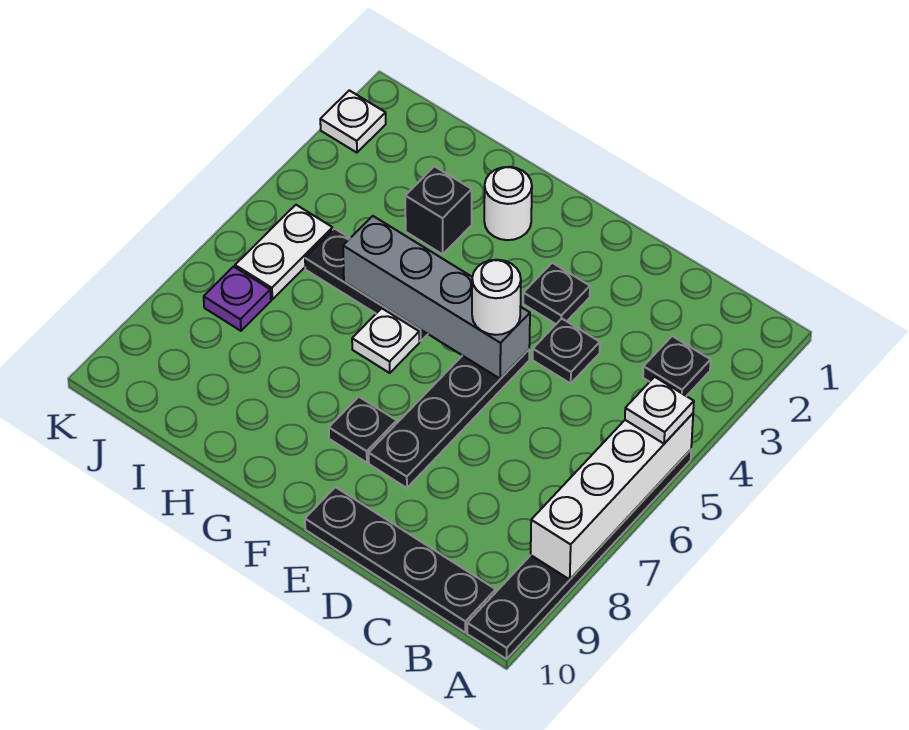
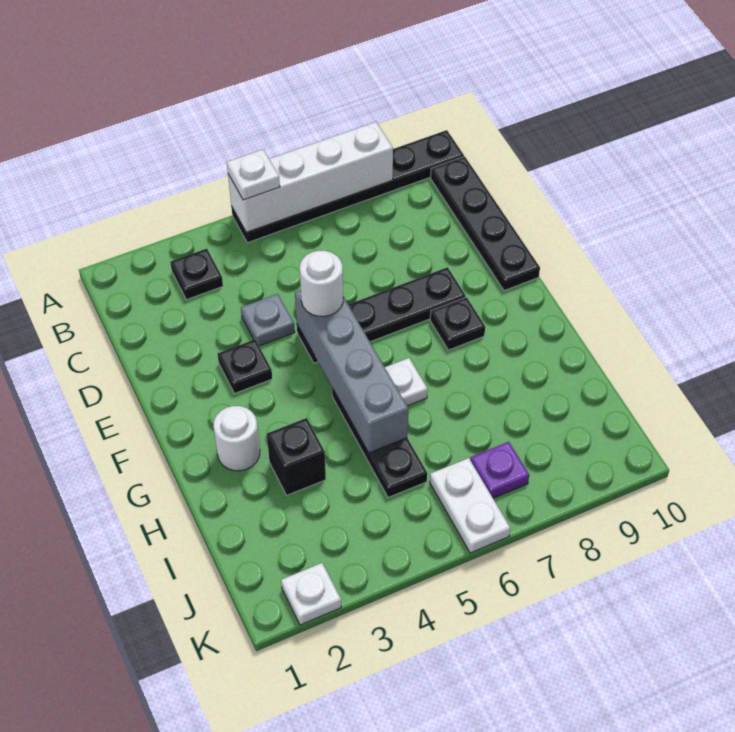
black plate D4 level 1 -> grey plate D4 level 1
white plate J5:J6 level 1 -> white plate J6:K6 level 1

